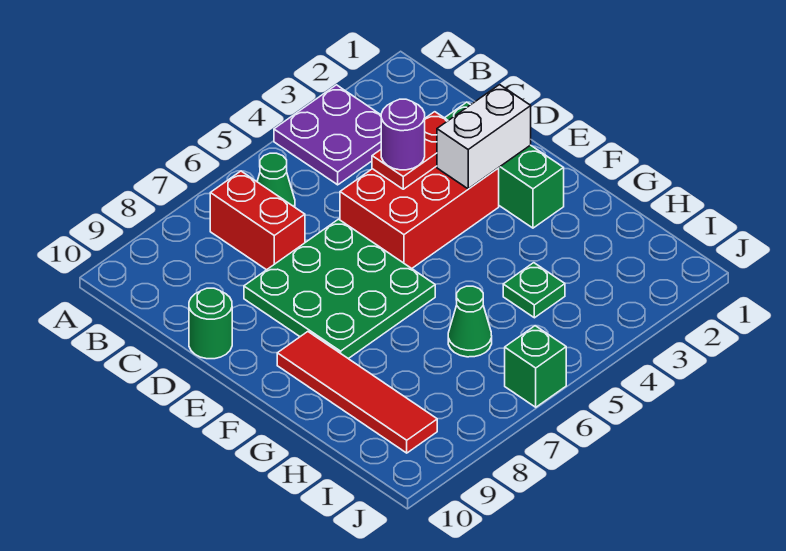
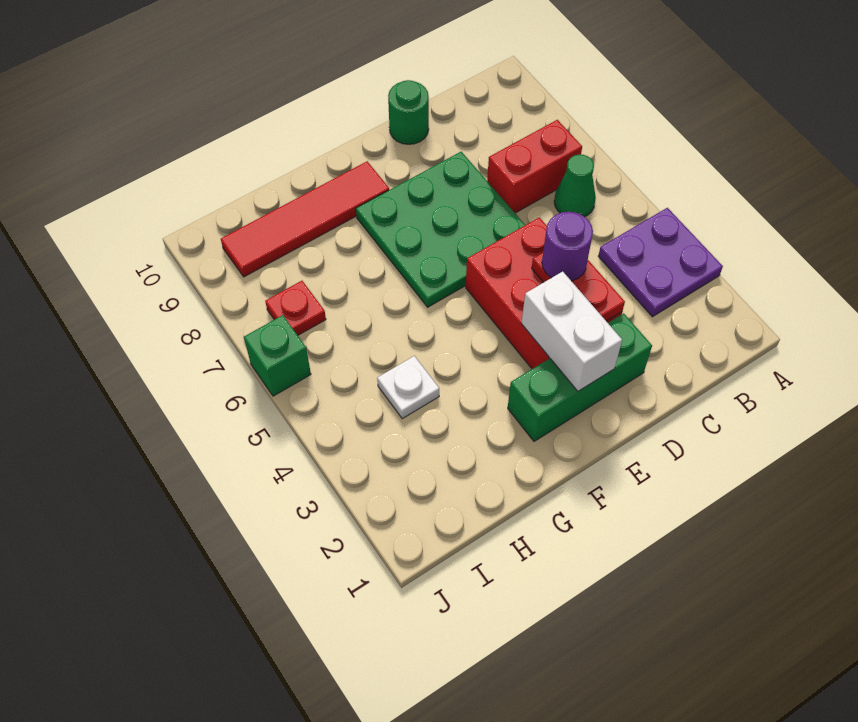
green plate H4 level 1 -> white plate H4 level 1
green cone H6 level 1 -> none
none -> red plate I7 level 1

